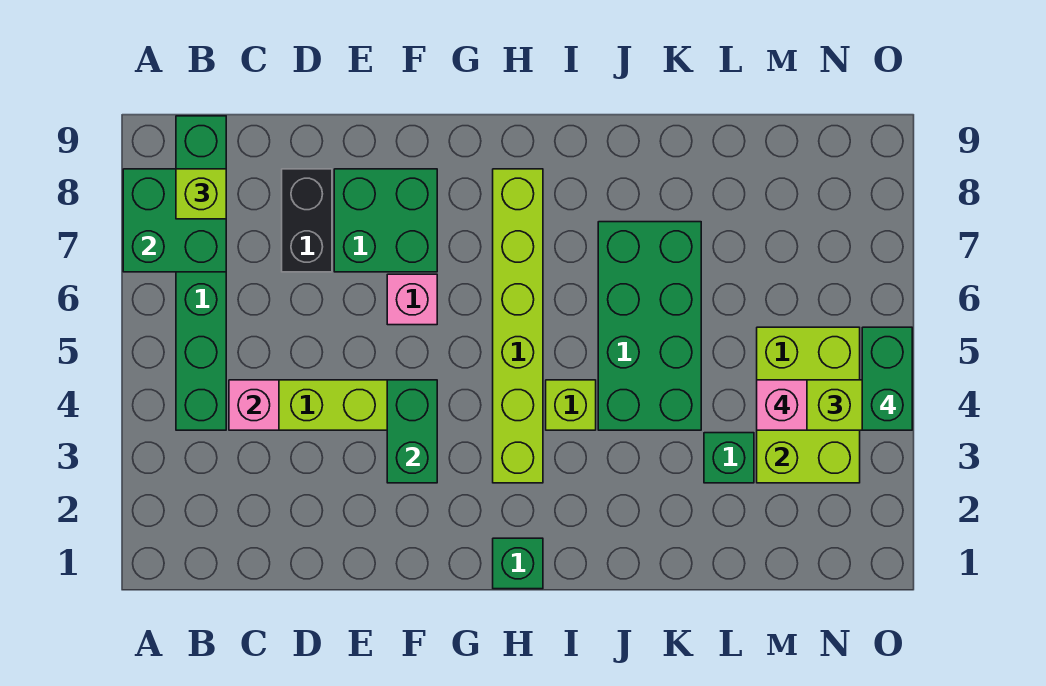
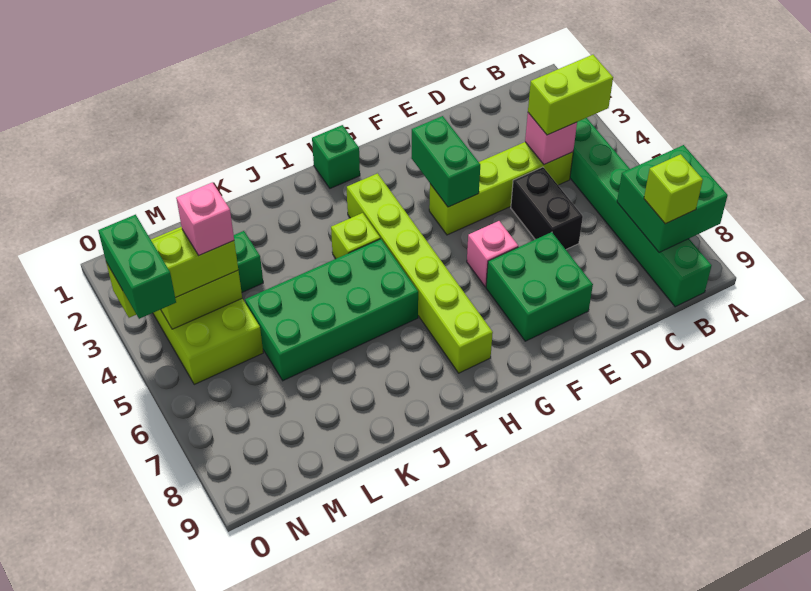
none -> lime brick B4:C4 level 3
black brick D7:D8 level 1 -> black brick D5:D6 level 1
green brick J4:K7 level 1 -> green brick I5:L6 level 1

